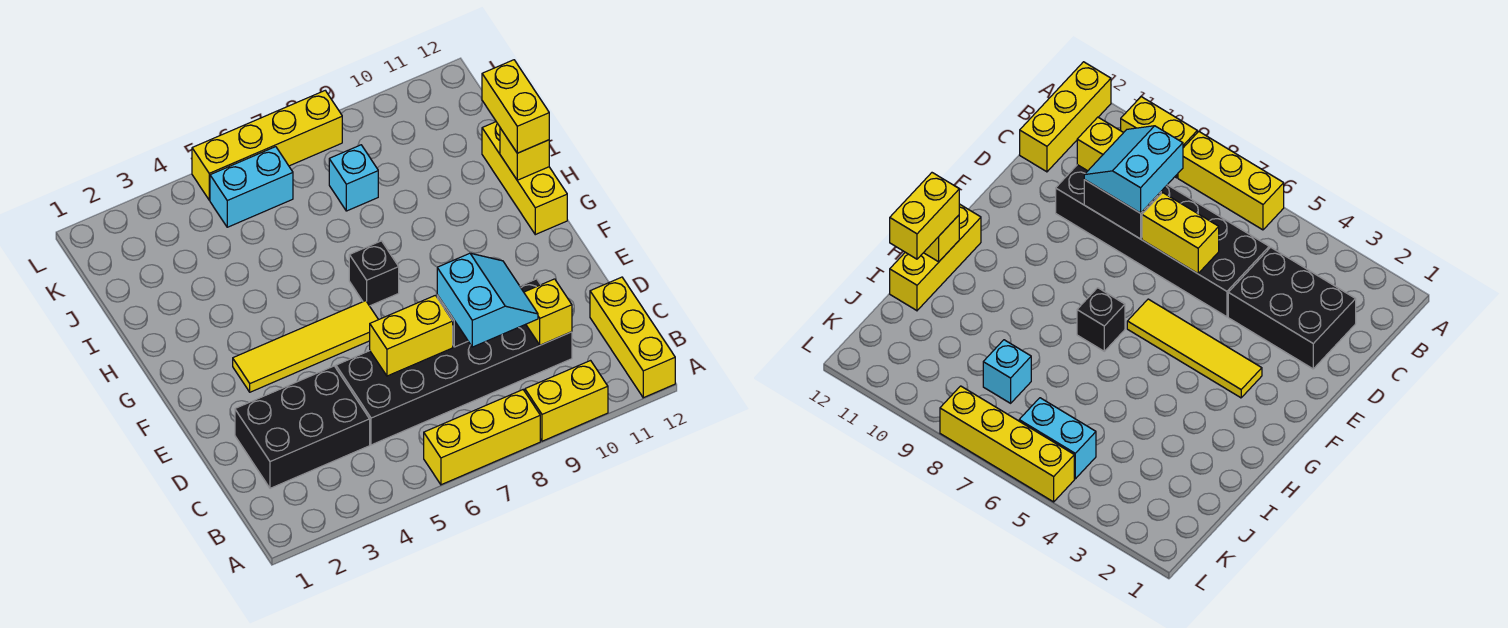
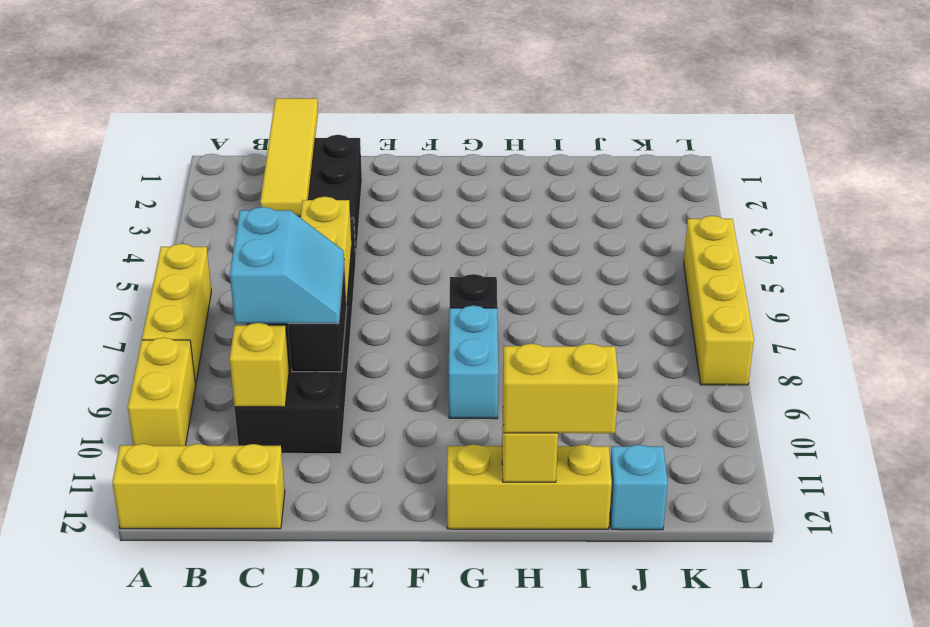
cyan slope C8:D9 level 3 top 8 -> cyan slope C8:D9 level 3 top C
yellow tile F3:F6 level 1 -> yellow tile C1:C4 level 2
cyan brick J8 level 1 -> cyan brick J12 level 1
cyan brick K5:K6 level 1 -> cyan brick G8:G9 level 1

